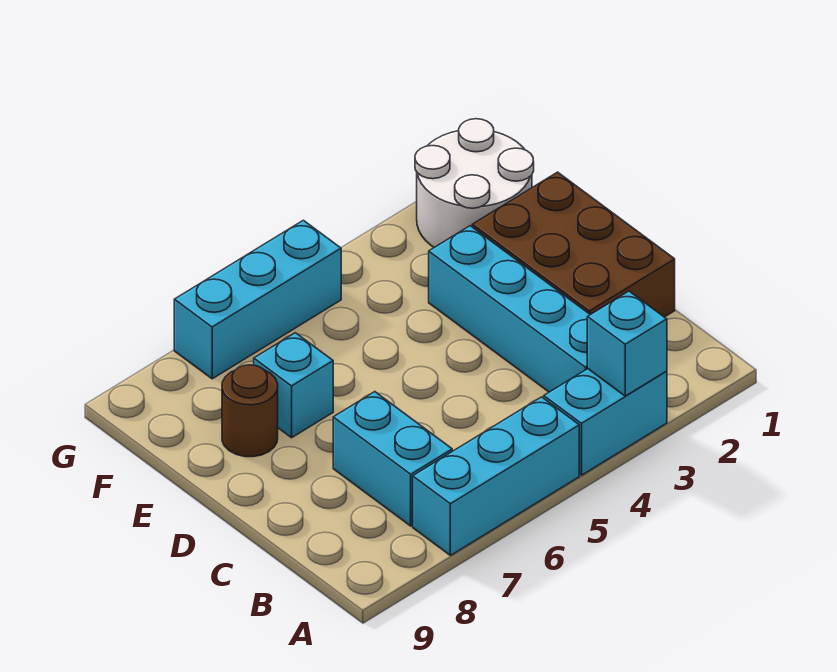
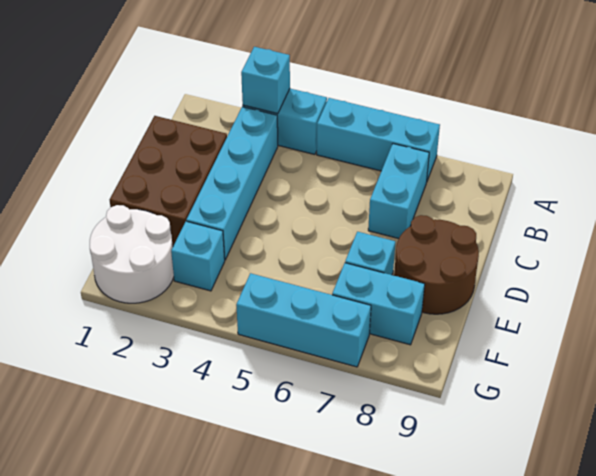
brown round brick E8 level 1 -> brown round brick D8:E9 level 1
none -> cyan brick F3 level 1
none -> cyan brick F7:F8 level 1

